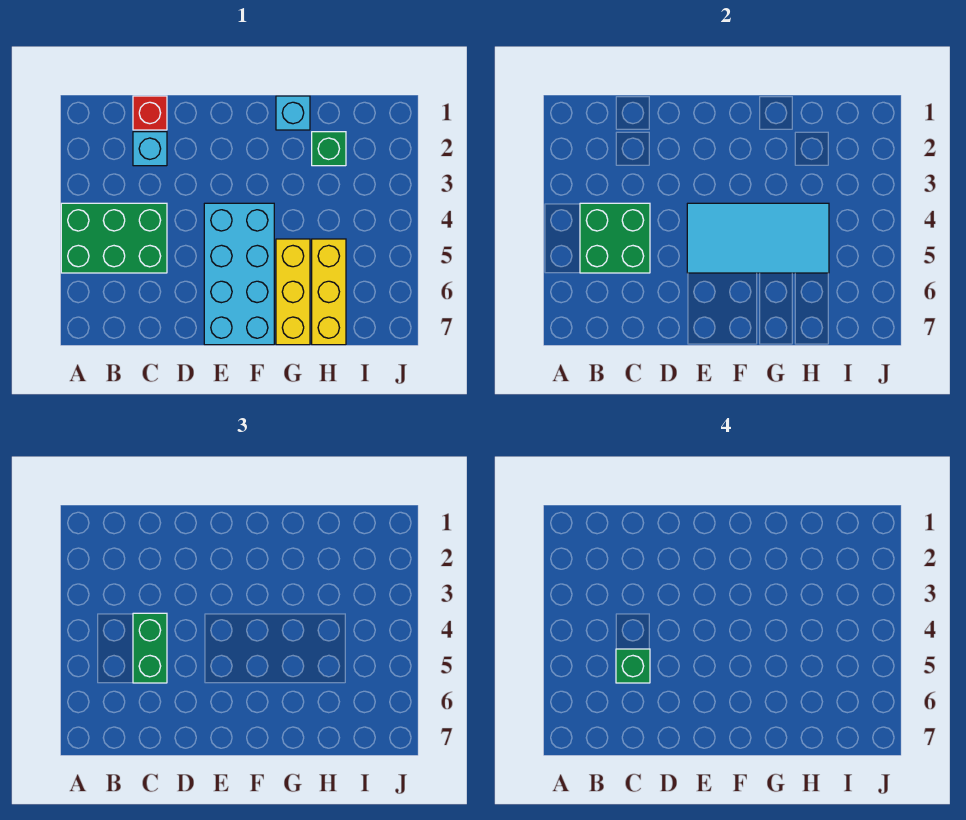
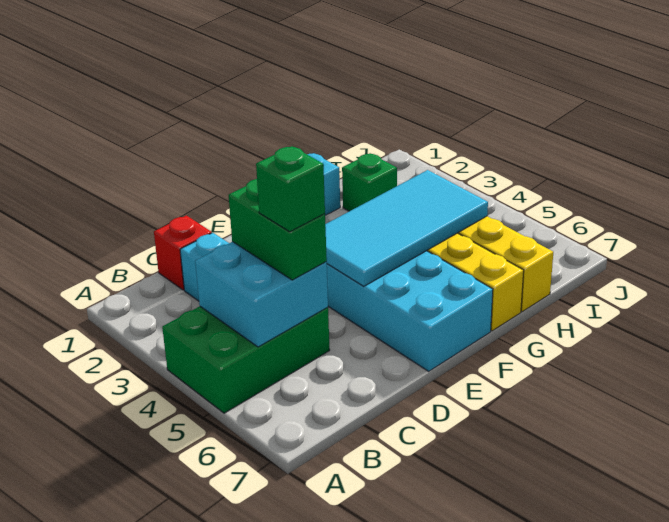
green brick B4:C5 level 2 -> cyan brick B4:C5 level 2

